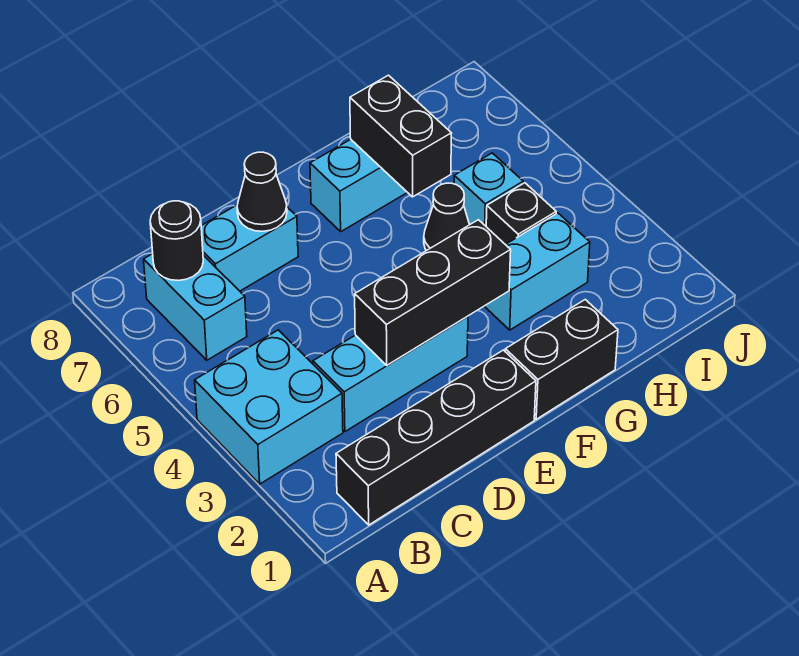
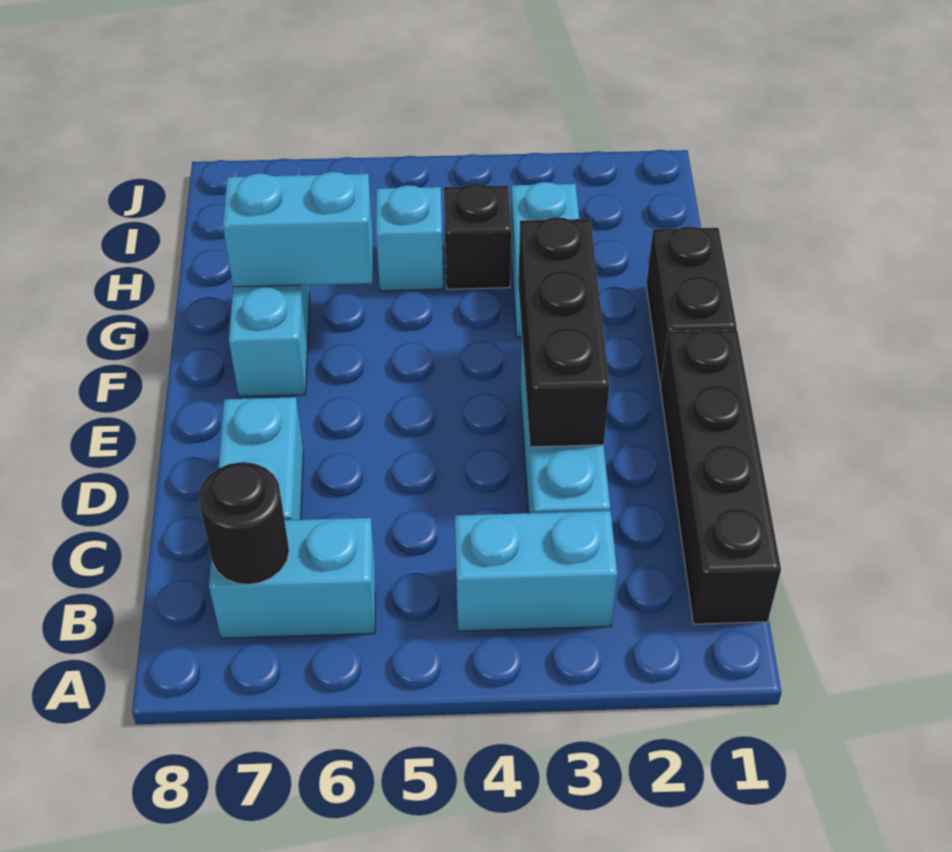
cyan brick A3:B4 level 1 -> cyan brick B3:B4 level 1
black cone D7 level 2 -> none
black cone G5 level 1 -> none
black brick G6:G7 level 2 -> cyan brick G6:G7 level 2

